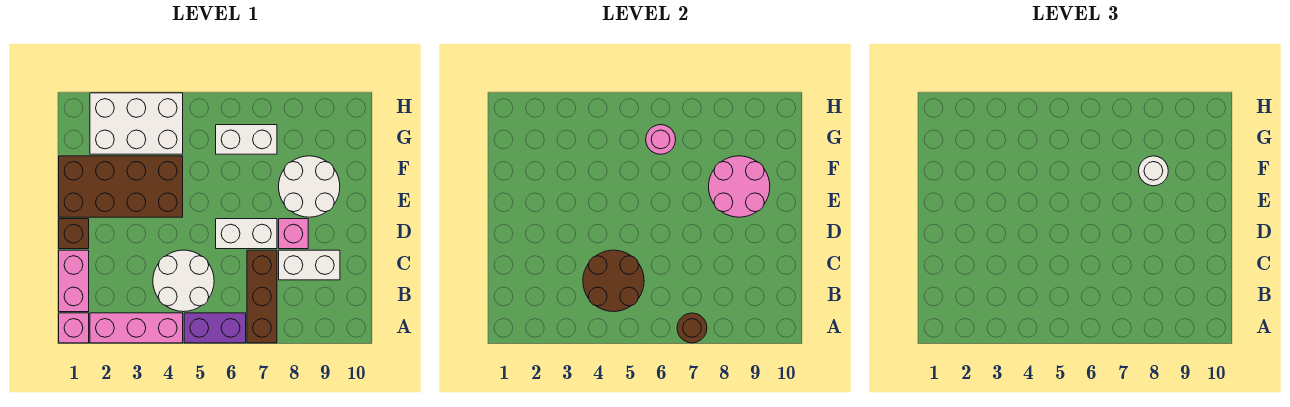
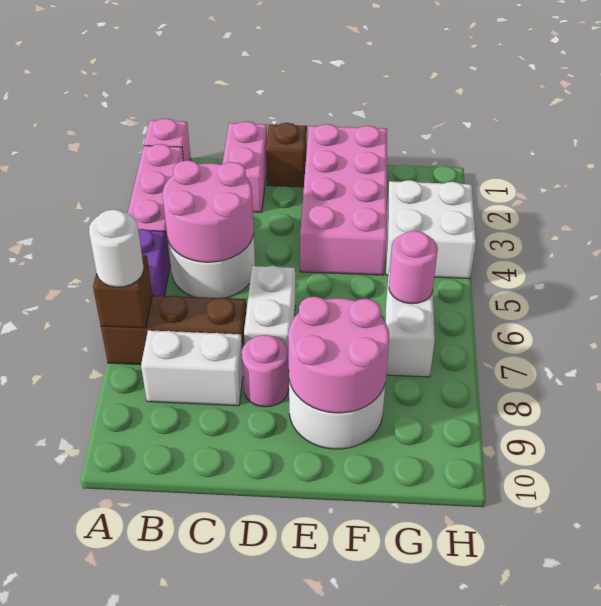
brown round brick A7 level 2 -> brown brick A7 level 2
pink brick B1:C1 level 1 -> pink brick C1:C2 level 1
brown round brick B4:C5 level 2 -> pink round brick B4:C5 level 2
white brick C8:C9 level 1 -> white brick B8:C8 level 1
pink brick D8 level 1 -> pink round brick D8 level 1
brown brick E1:F4 level 1 -> pink brick E1:F4 level 1
white round brick F8 level 3 -> white round brick A7 level 3
white brick G2:H4 level 1 -> white brick G3:H4 level 1

